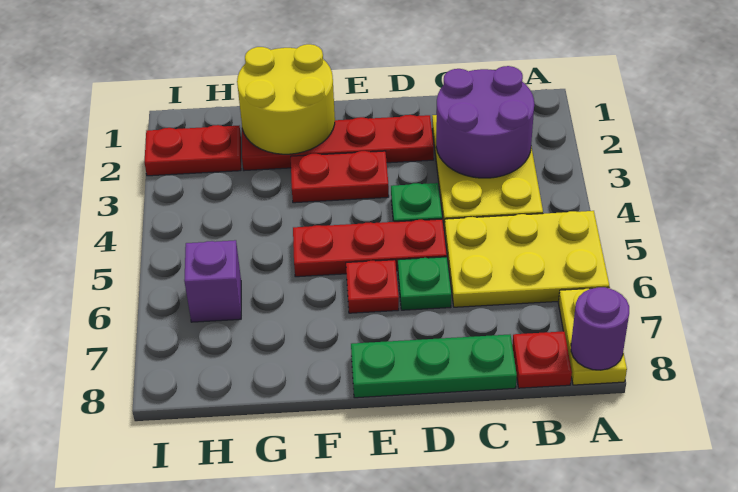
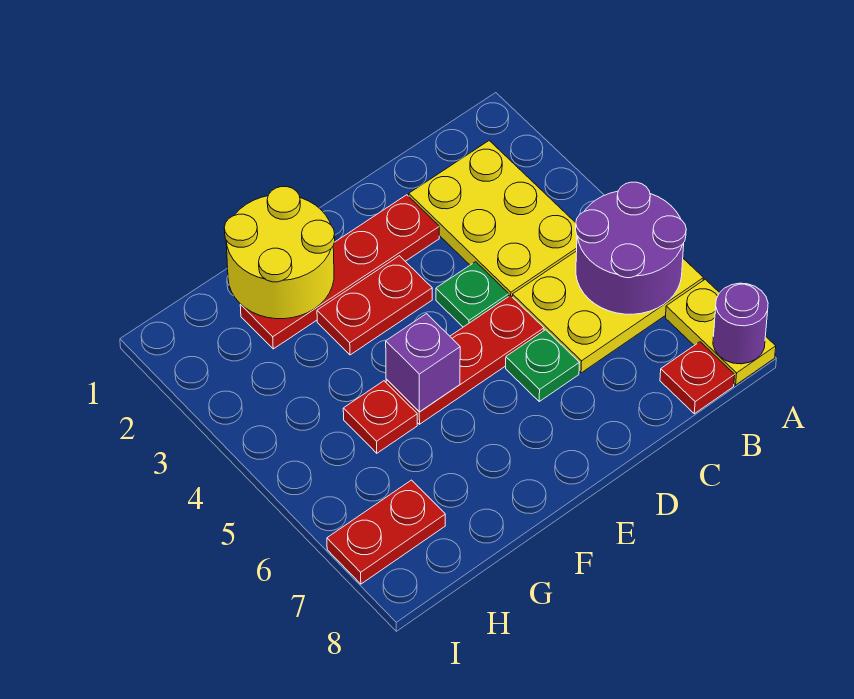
purple round brick B2:C3 level 2 -> purple round brick A5:B6 level 2
green plate C8:E8 level 1 -> none
red plate E6 level 1 -> red plate G5 level 1
red plate H2:I2 level 1 -> red plate H7:I7 level 1
purple brick H6 level 1 -> purple brick F5 level 2

